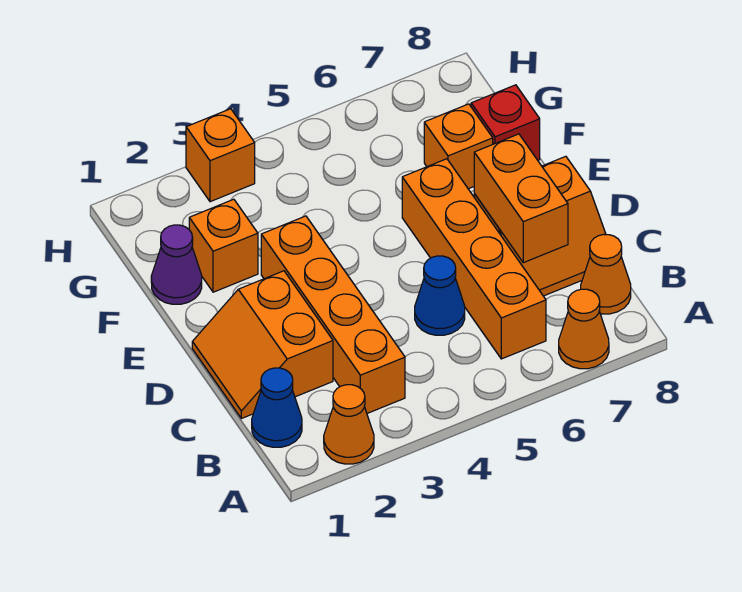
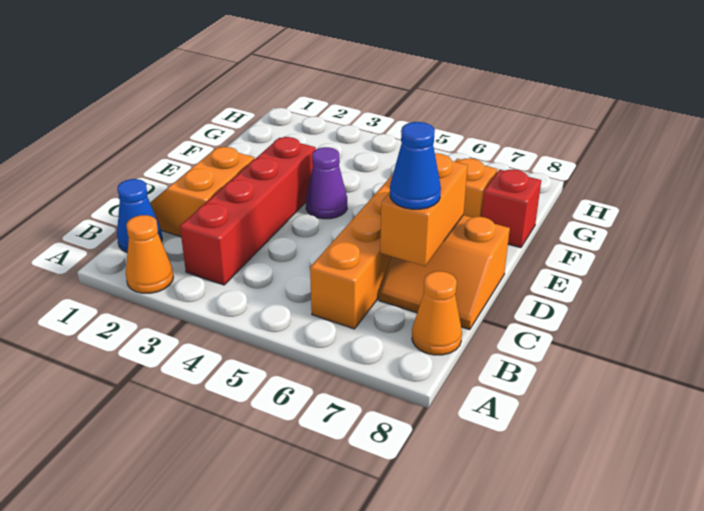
orange cone A7 level 1 -> none
orange brick B3:E3 level 1 -> red brick B3:E3 level 1
blue cone C5 level 1 -> blue cone C7 level 3
purple cone F1 level 1 -> purple cone E4 level 1
orange brick F2 level 1 -> none
orange brick H3 level 1 -> none

